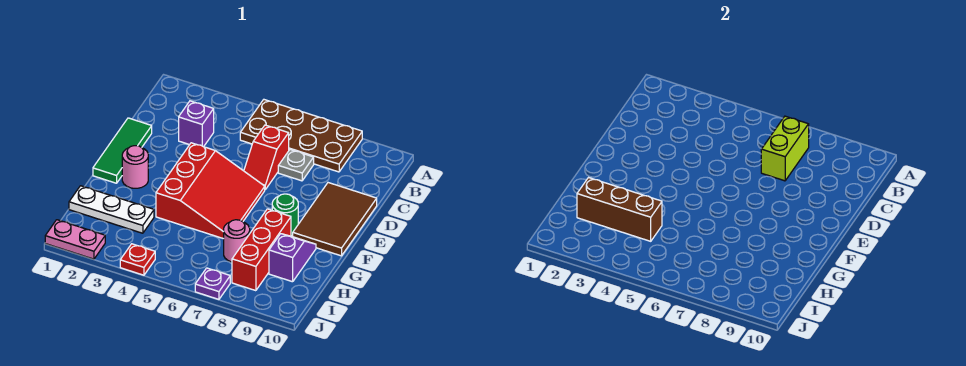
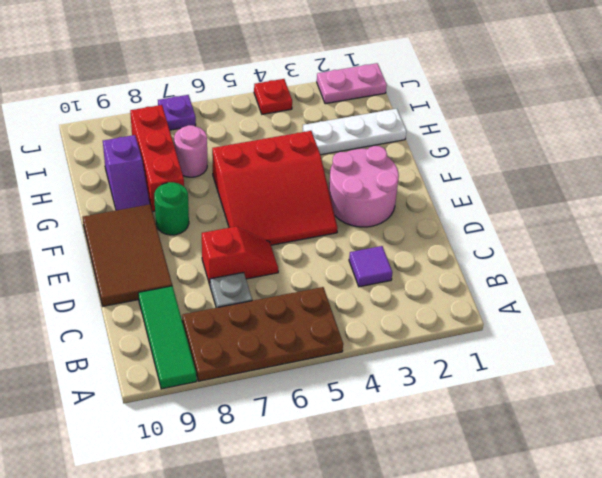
lime brick B7:C7 level 2 -> none
purple brick C3 level 1 -> purple tile C3 level 1
red slope C6:D6 level 1 top C -> red slope D6:D7 level 1 top 7
green tile D1:F1 level 1 -> green tile A9:C9 level 1
red slope E4:G6 level 1 top 4 -> red slope E4:G6 level 1 top G
pink round brick F2 level 1 -> pink round brick E2:F3 level 1
brown brick H2:H4 level 2 -> none

